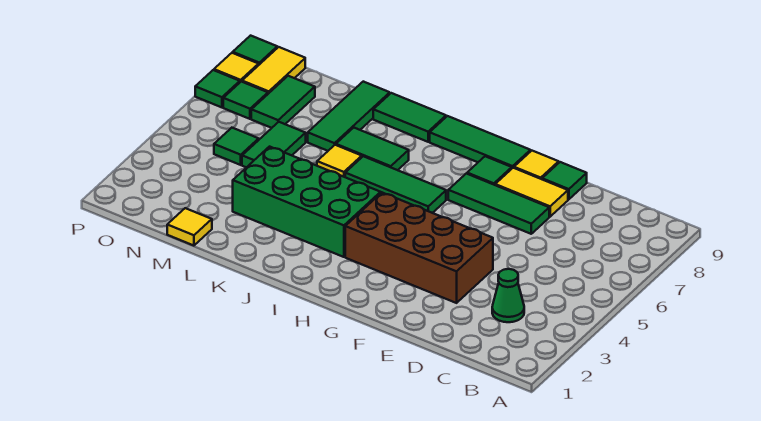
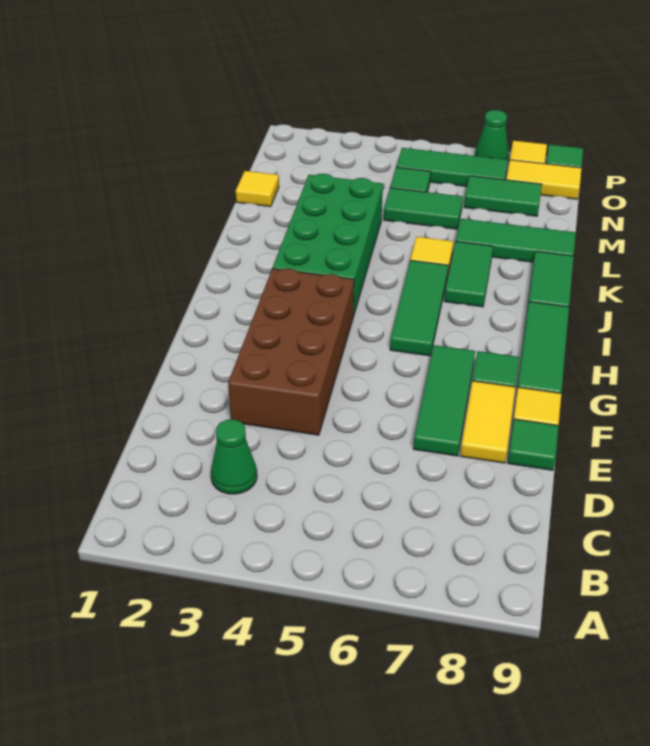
green tile O7 level 1 -> green tile O5:O7 level 1
green tile P7 level 1 -> green cone P7 level 1

